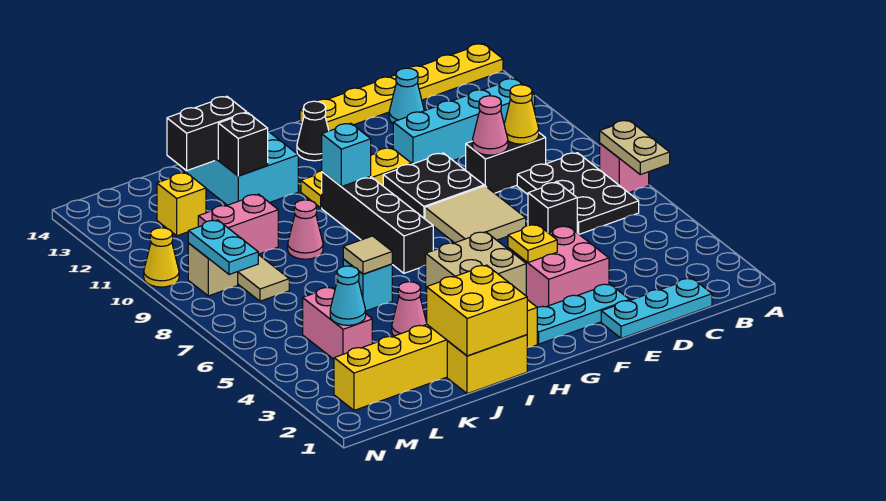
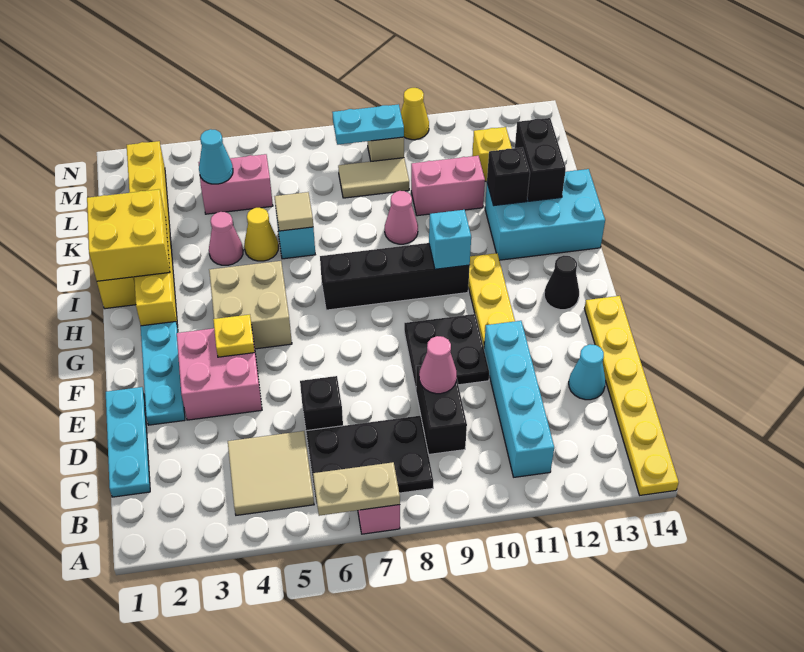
yellow cone C9 level 2 -> yellow cone J5 level 1
tan tile E7:F8 level 1 -> tan tile B4:C5 level 1
pink brick K10:L10 level 1 -> pink brick K10:K11 level 1

